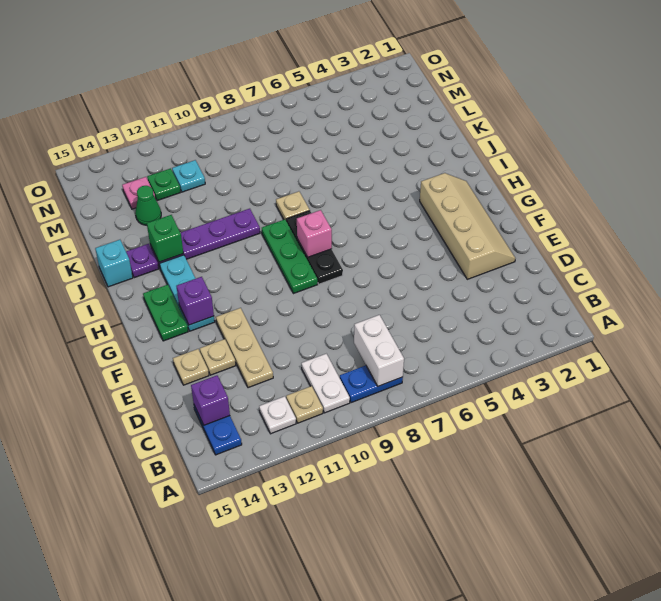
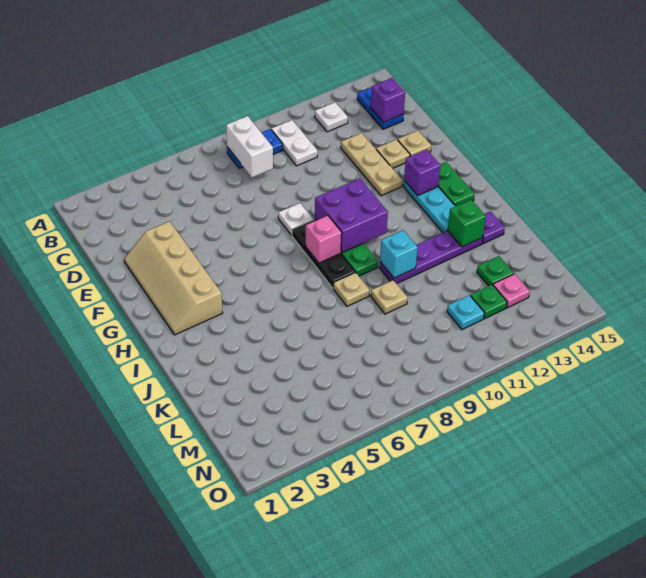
tan plate B11 level 1 -> tan plate K9 level 1
none -> white plate F8 level 1
none -> purple brick G9:H10 level 2
cyan brick J15 level 1 -> cyan brick J10 level 2
green cone L13 level 1 -> green plate L13 level 1

